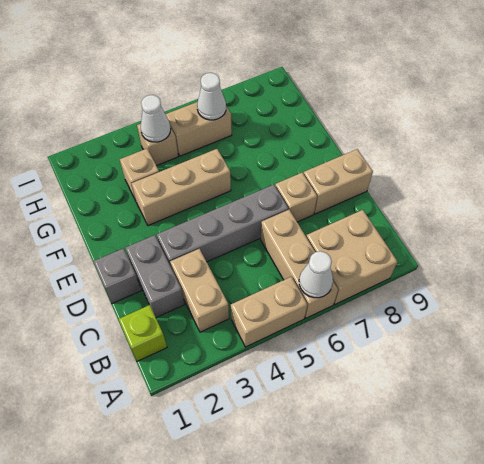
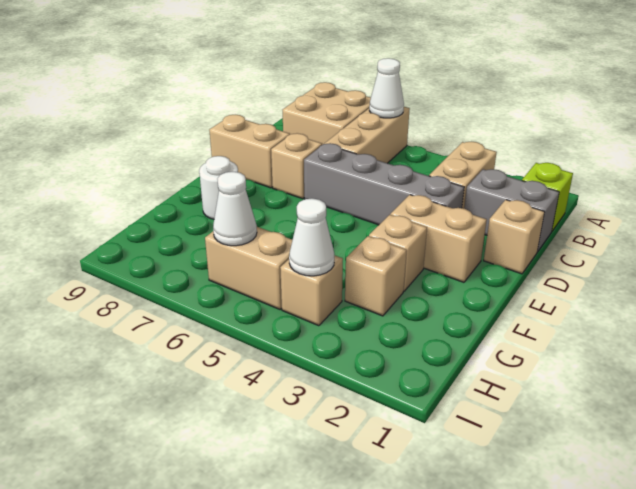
tan brick A4:A5 level 1 -> tan brick E2:E3 level 1
grey brick C2:D2 level 1 -> grey brick C1:C2 level 1
grey brick D1 level 1 -> tan brick D1 level 1
tan brick F3:F5 level 1 -> tan brick F3 level 1
none -> white round brick F8 level 1

